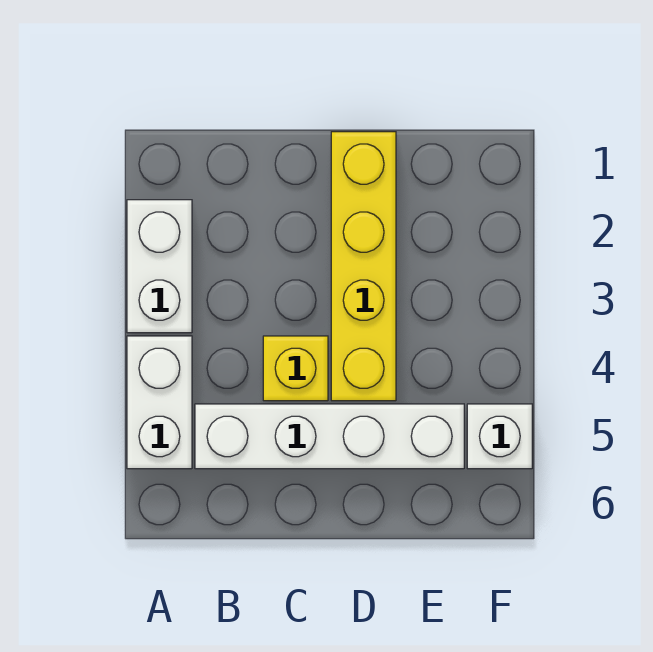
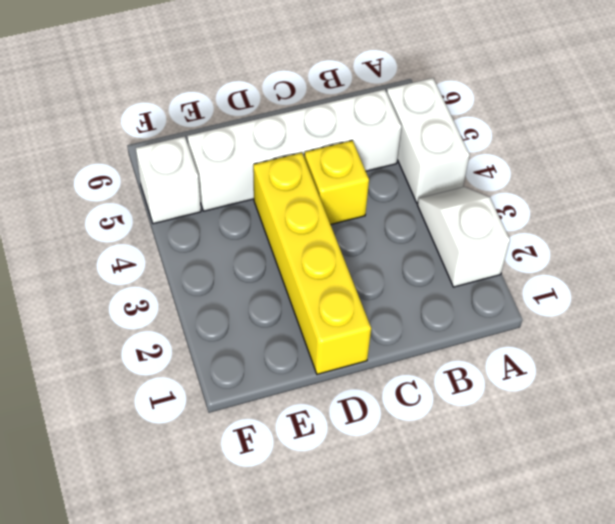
white brick A2:A3 level 1 -> white slope A2:A3 level 1 top 2

